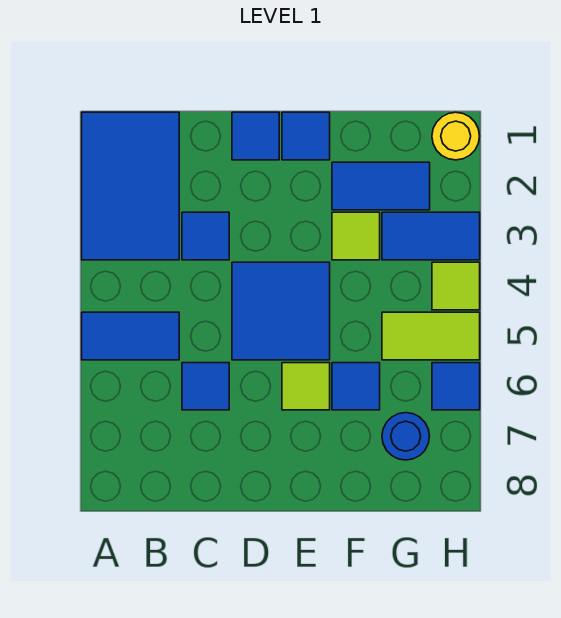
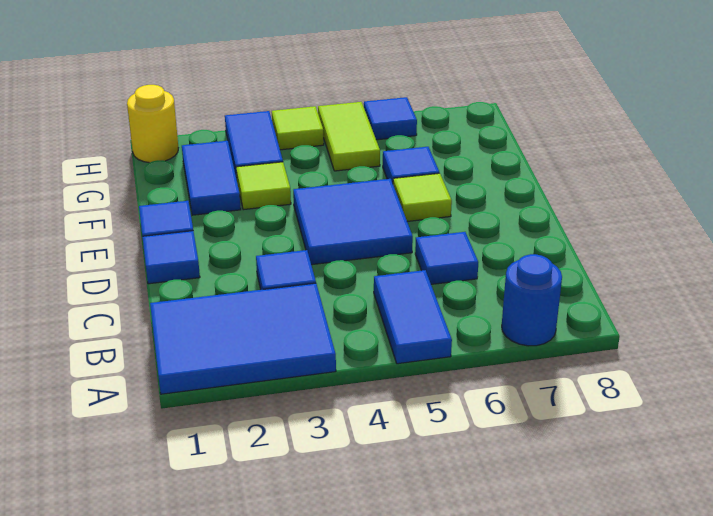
blue round brick G7 level 1 -> blue round brick A7 level 1

